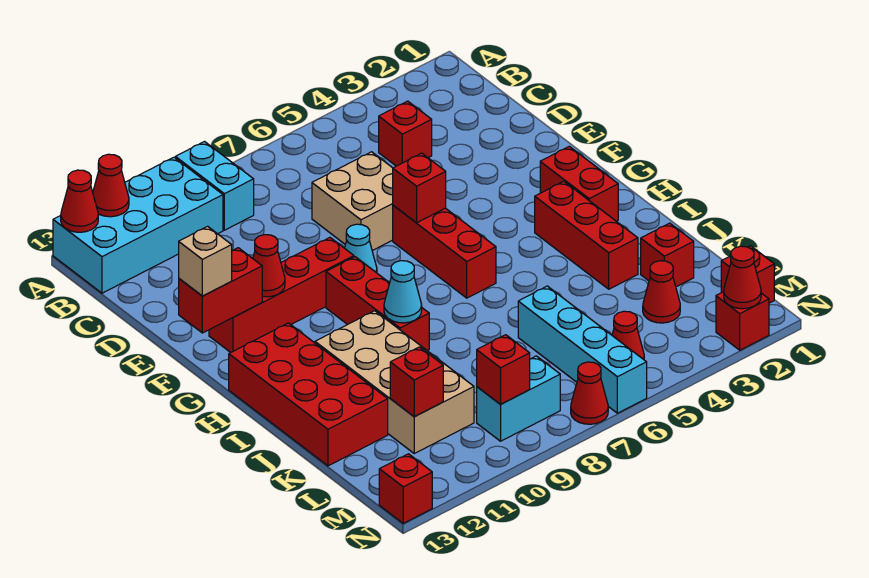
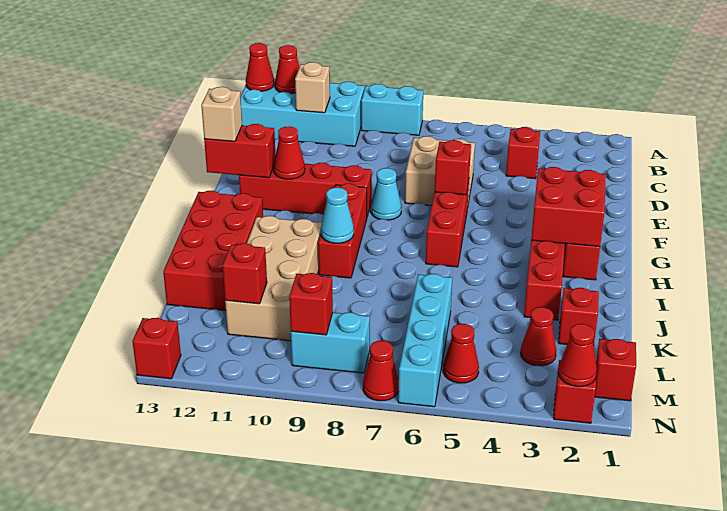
cyan brick A9:B9 level 1 -> cyan brick A8:A9 level 1
none -> tan brick B11 level 2
none -> red brick G2:H3 level 2

